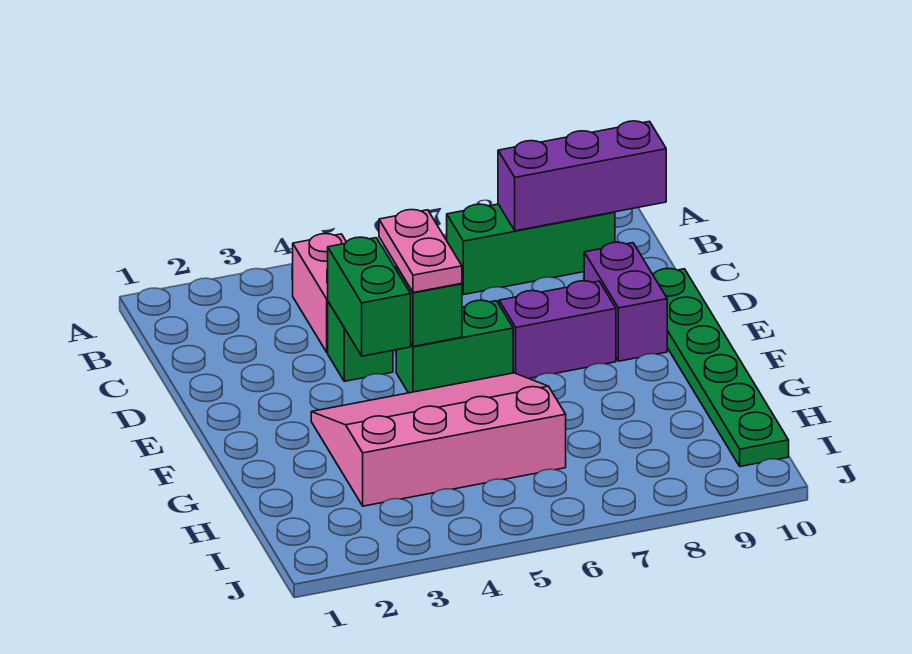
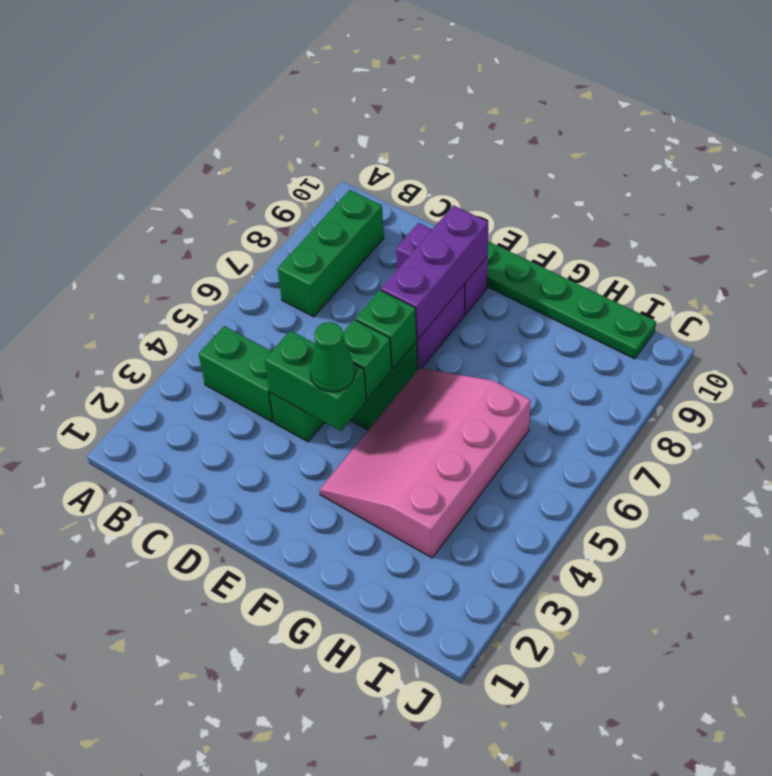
pink brick B4:C4 level 1 -> green brick B4:C4 level 1
purple brick B8:B10 level 2 -> purple brick E7:E9 level 2
pink plate D5:E5 level 3 -> none
none -> green cone E4 level 3
none -> green brick E6 level 2

